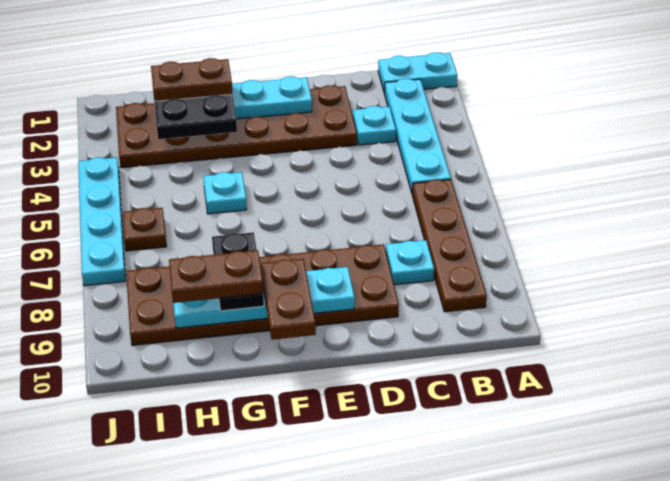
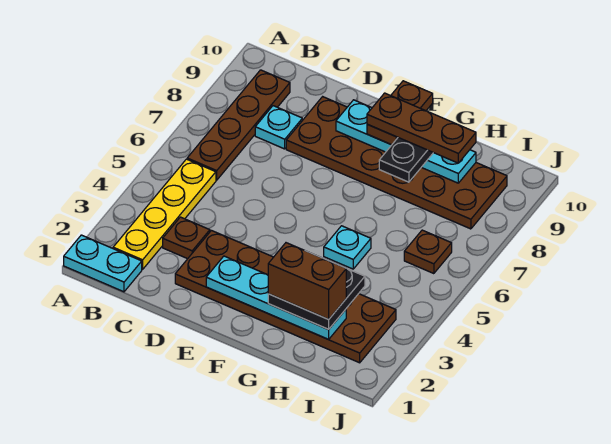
cyan plate B2:B5 level 1 -> yellow plate B2:B5 level 1
cyan plate C3 level 1 -> brown plate C3 level 1
brown plate G2:H2 level 4 -> brown brick G2:H2 level 4
brown plate G9:H9 level 4 -> brown plate F9:H9 level 4
cyan plate J4:J7 level 1 -> none

